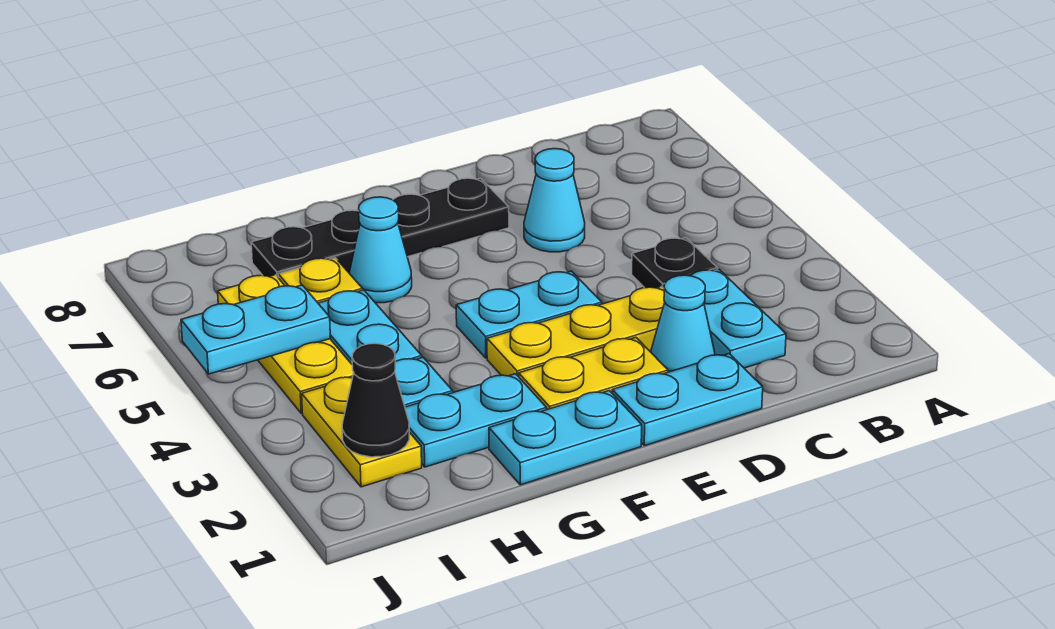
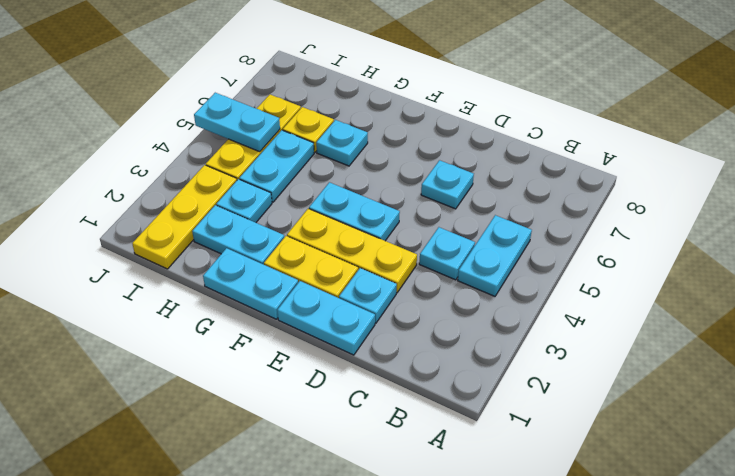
cyan plate C2:C3 level 1 -> cyan plate B4:B5 level 1
black plate C4 level 1 -> cyan plate C4 level 1
cyan cone D2 level 1 -> cyan plate D2 level 1
cyan cone D6 level 1 -> cyan plate D6 level 1
black plate E7:H7 level 1 -> none
cyan cone G6 level 1 -> cyan plate G6 level 1
yellow plate I2:I3 level 1 -> yellow plate I1:I3 level 1
black cone I2 level 2 -> none

